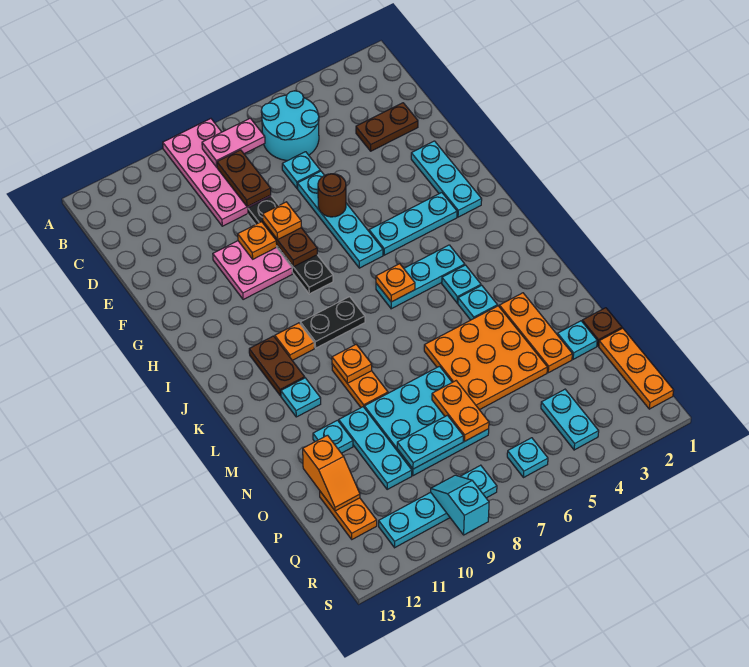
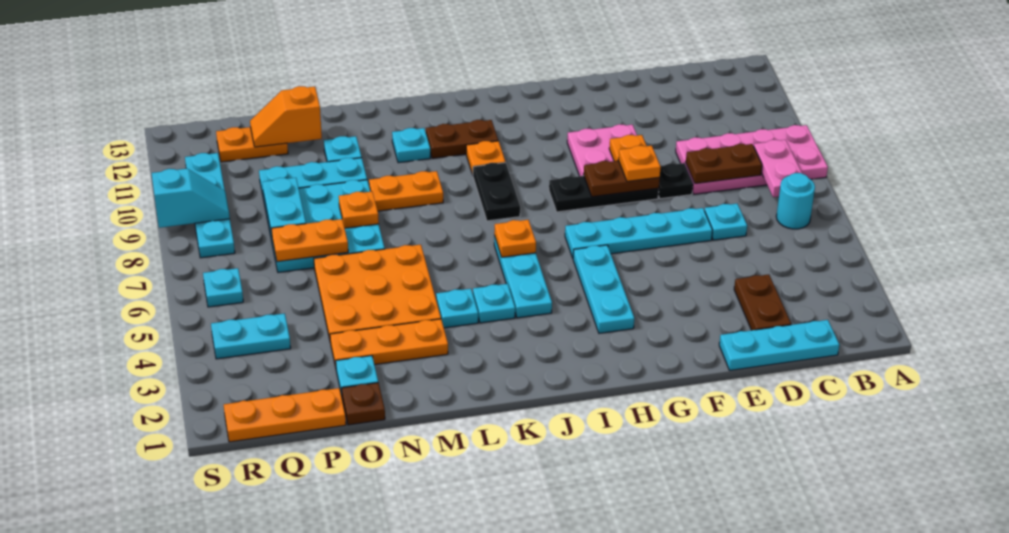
cyan round brick B5:C6 level 1 -> cyan round brick B6 level 1
cyan plate F2:H2 level 1 -> cyan plate C1:E1 level 1
brown round brick F6 level 2 -> none
orange plate L9 level 2 -> orange plate N8 level 2

